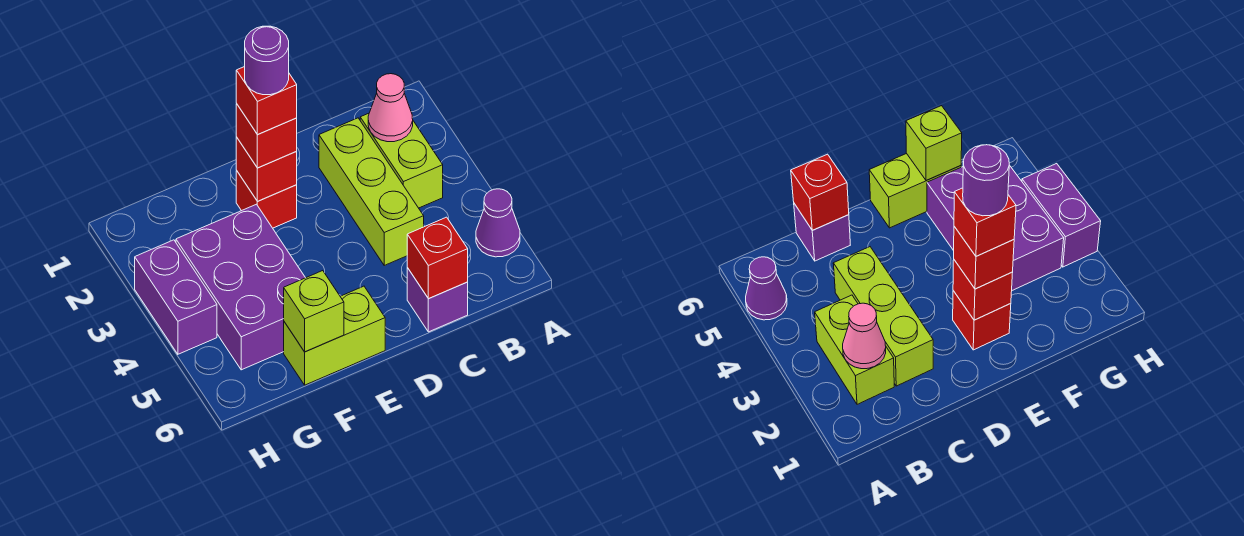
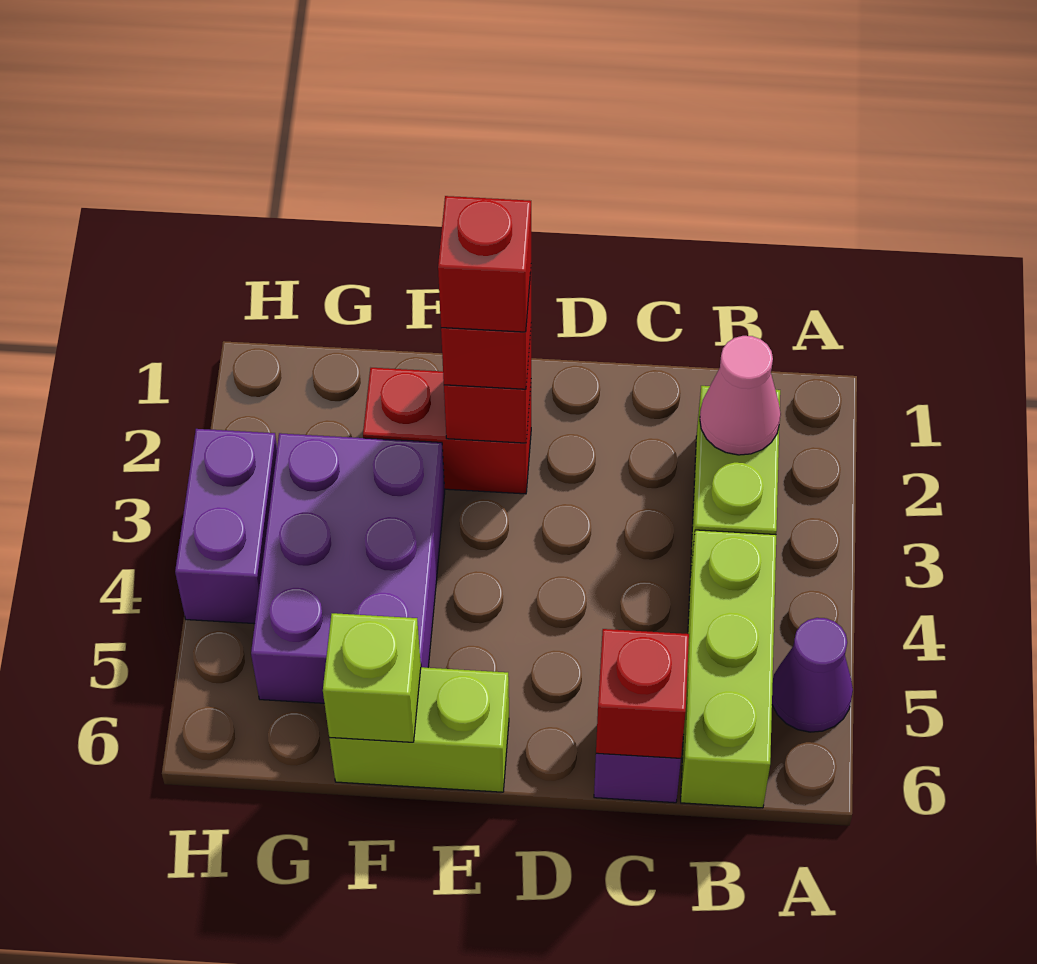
lime brick C2:C4 level 1 -> lime brick B4:B6 level 1
red brick E2 level 1 -> red brick E2:F2 level 1
purple round brick E2 level 5 -> none

